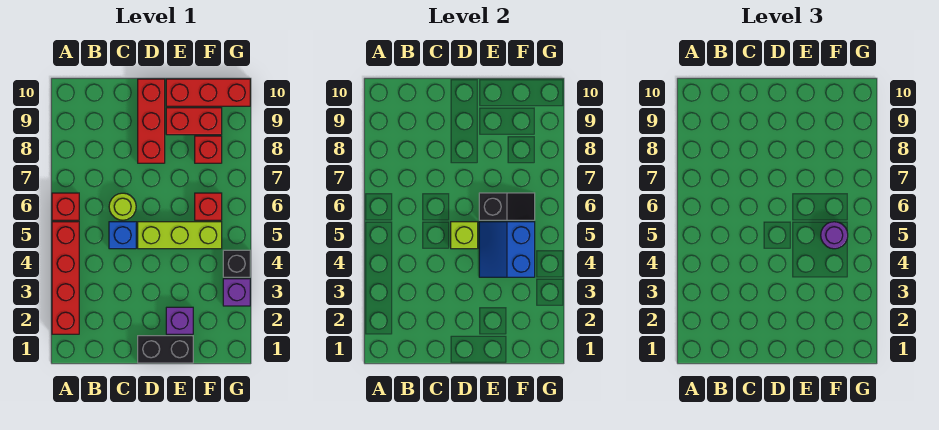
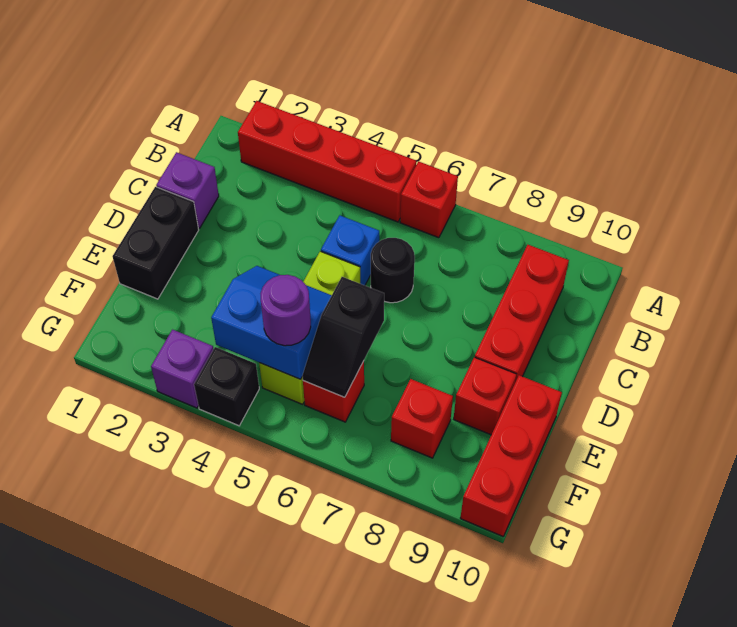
lime round brick C6 level 1 -> black round brick C6 level 1
lime brick D5 level 2 -> none
red brick D8:D10 level 1 -> red brick B9:D9 level 1
purple brick E2 level 1 -> purple brick C1 level 1
red brick E9:F9 level 1 -> red brick E9 level 1

